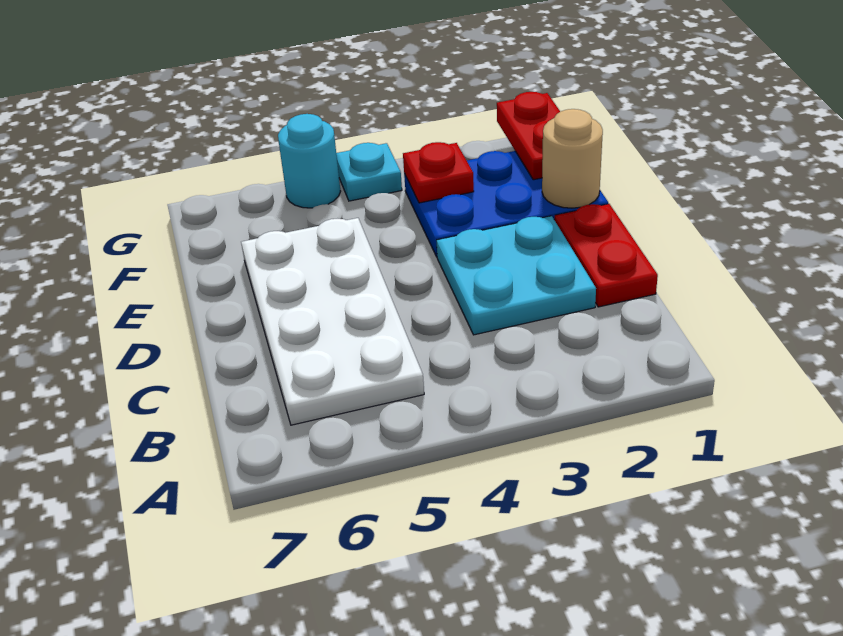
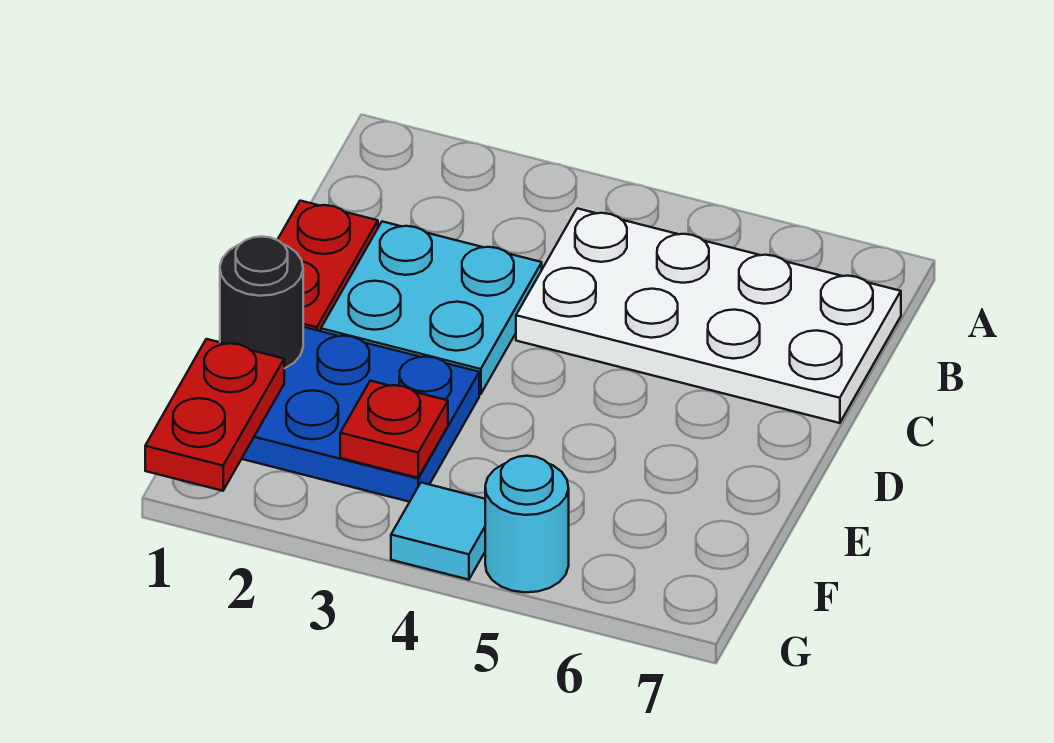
white plate B5:E6 level 1 -> white plate B4:C7 level 1
tan round brick E1 level 2 -> black round brick E1 level 2
cyan plate G4 level 1 -> cyan tile G4 level 1

